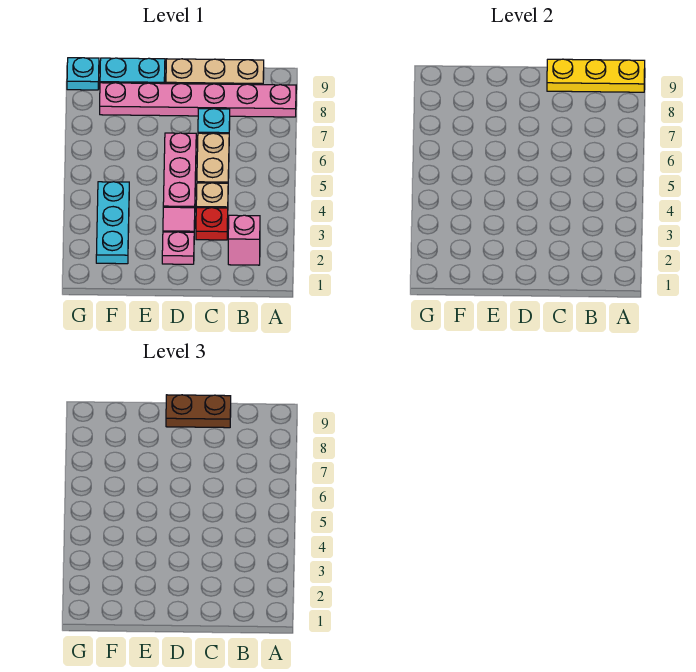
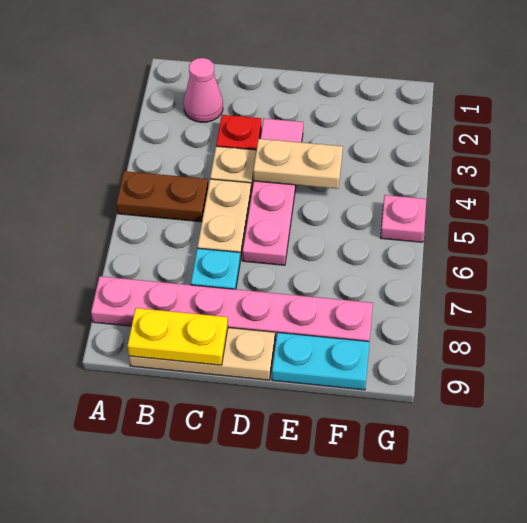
yellow plate A9:C9 level 2 -> yellow plate B9:C9 level 2
pink brick B2 level 1 -> pink cone B2 level 1
brown plate C9:D9 level 3 -> brown plate A5:B5 level 1
pink plate D2 level 1 -> pink plate G5 level 1
none -> tan plate D4:E4 level 2
cyan plate F2:F4 level 1 -> none
cyan plate G9 level 1 -> none

